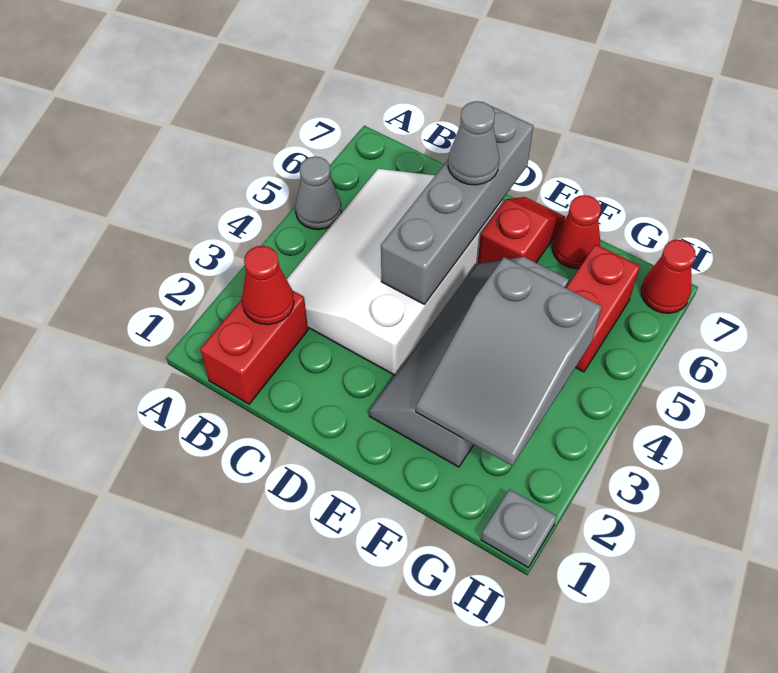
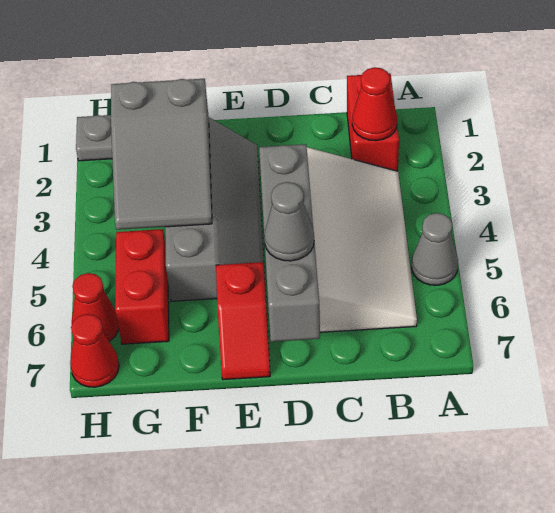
grey slope F2:G4 level 2 top 4 -> grey slope F2:G4 level 2 top 2
red cone F7 level 1 -> red cone H6 level 1

